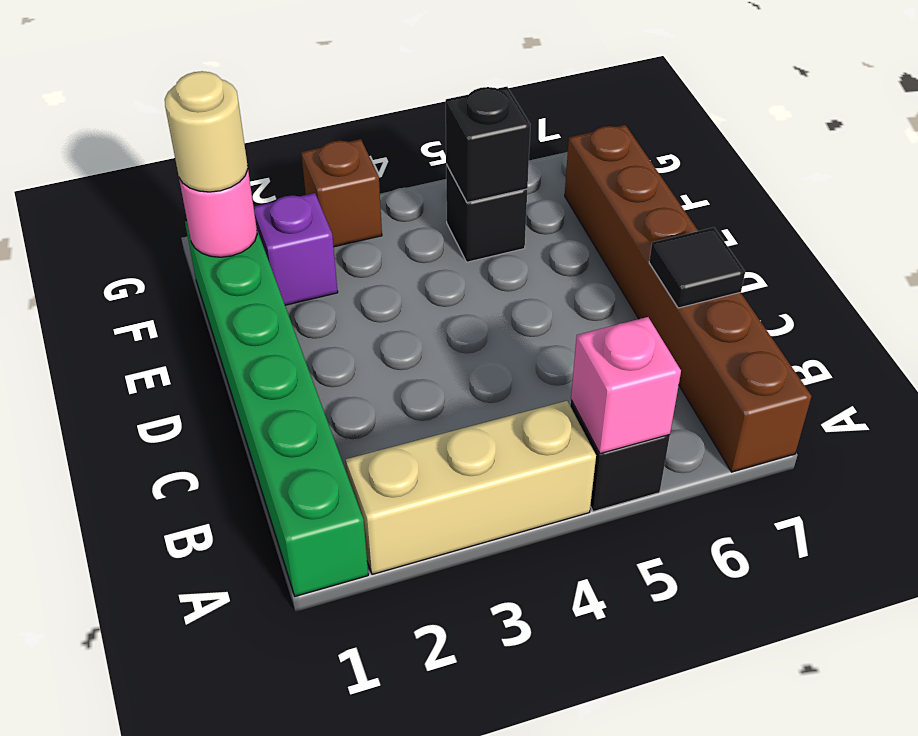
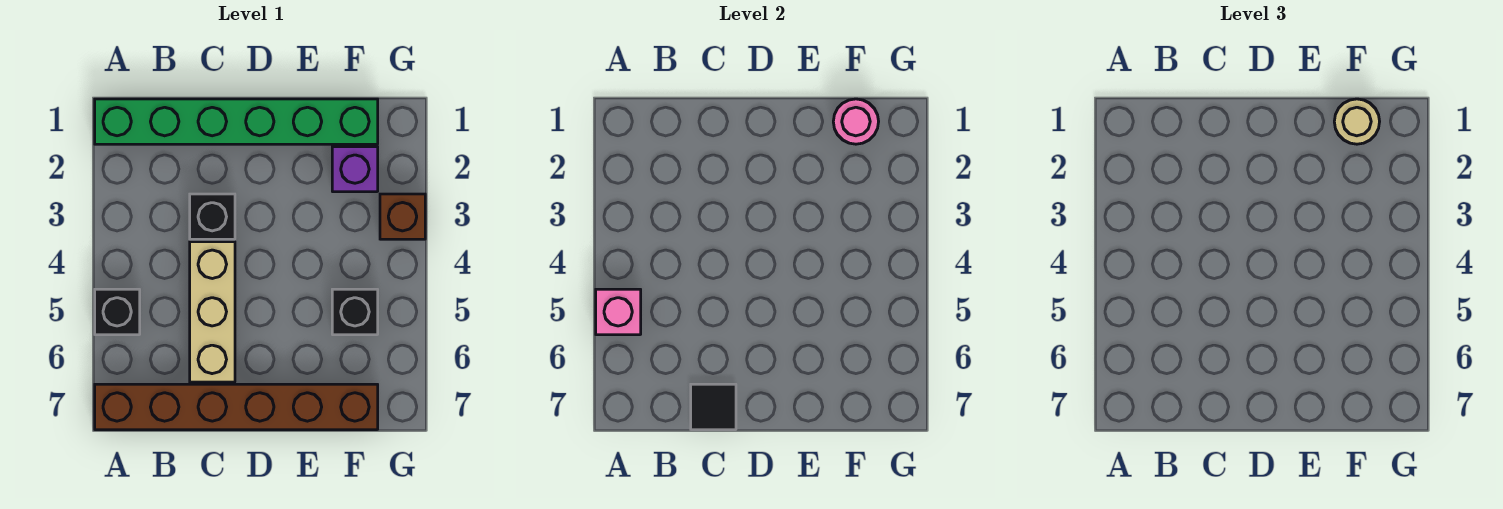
tan brick A2:A4 level 1 -> tan brick C4:C6 level 1
black brick F5 level 2 -> black brick C3 level 1

